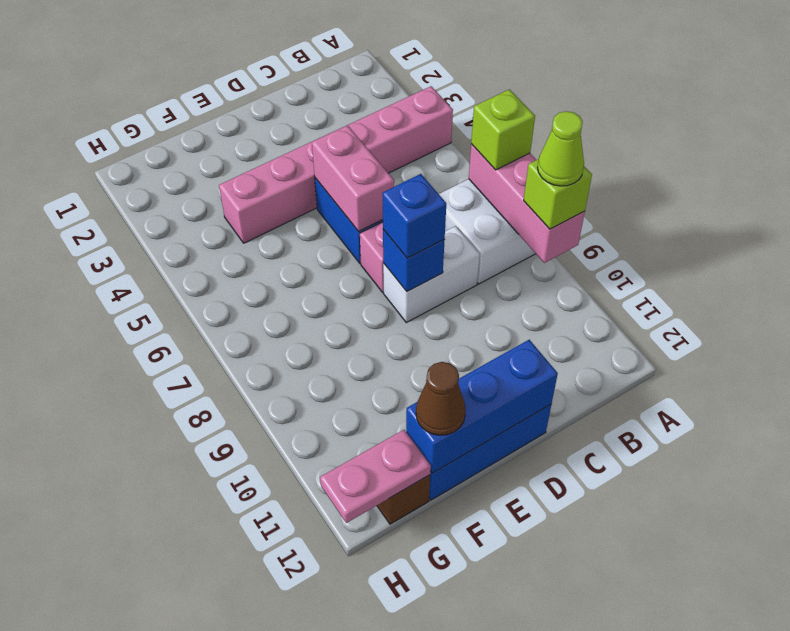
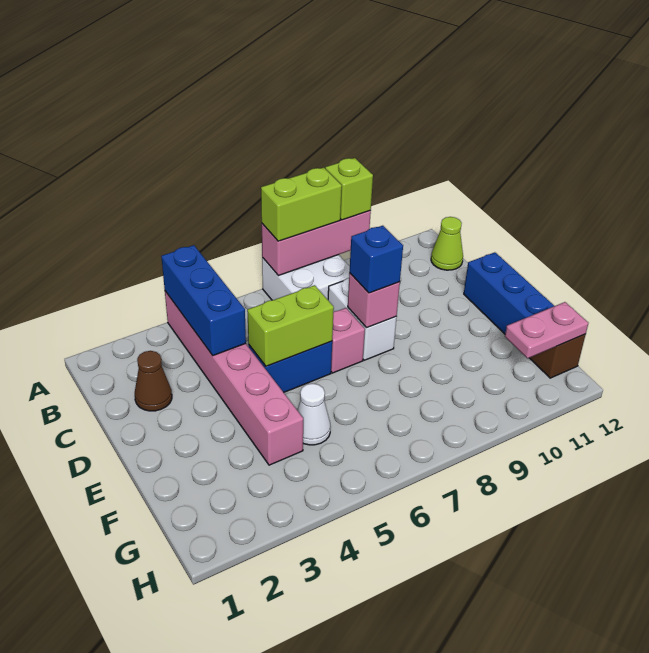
lime brick A7 level 3 -> lime brick A7:A8 level 3
lime cone A9 level 4 -> lime cone B12 level 1
pink brick D5:D6 level 2 -> lime brick D5:D6 level 2
blue brick D8 level 2 -> pink brick D8 level 2
blue brick D12:F12 level 2 -> blue brick A4:C4 level 2
none -> white cone F5 level 1
brown cone F12 level 3 -> brown cone C2 level 1
pink plate G12:H12 level 2 -> pink plate G11:G12 level 2

